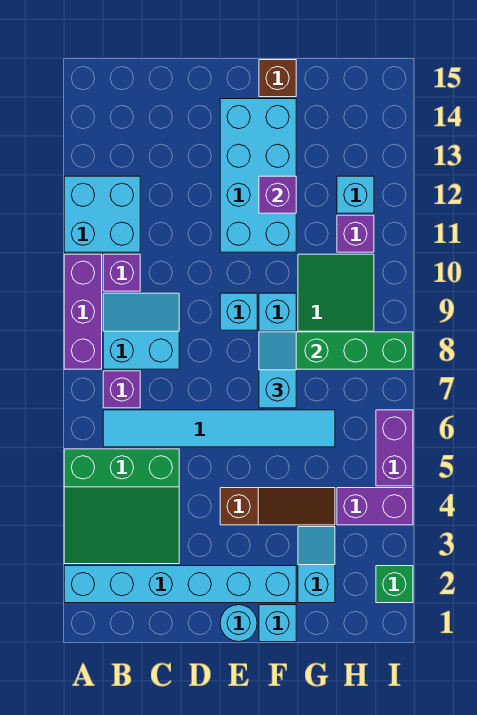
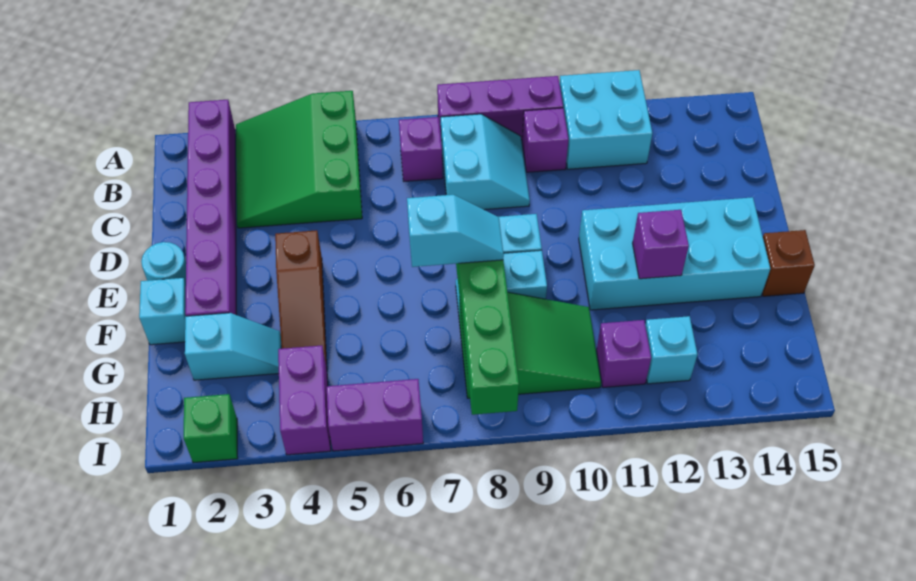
cyan brick A2:F2 level 1 -> purple brick A2:F2 level 1
cyan tile B6:G6 level 1 -> none

